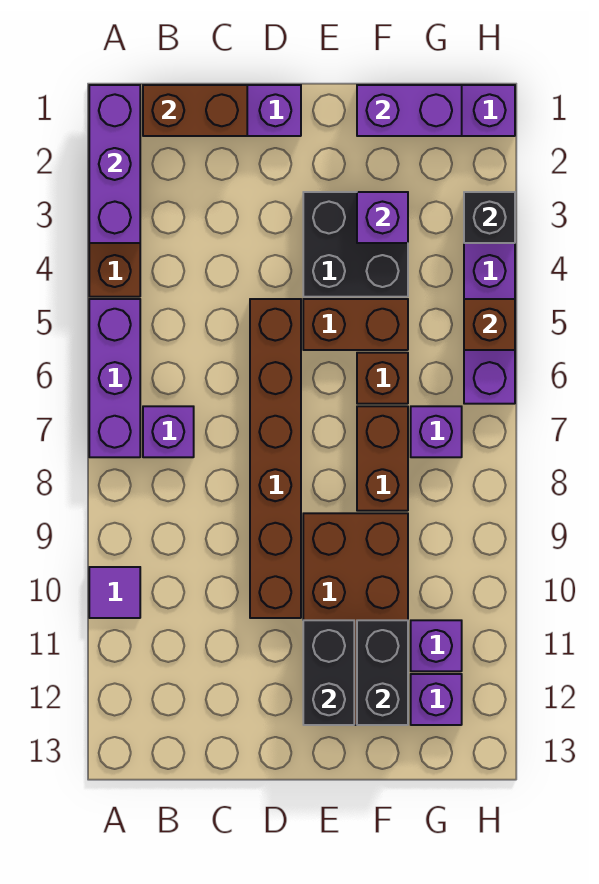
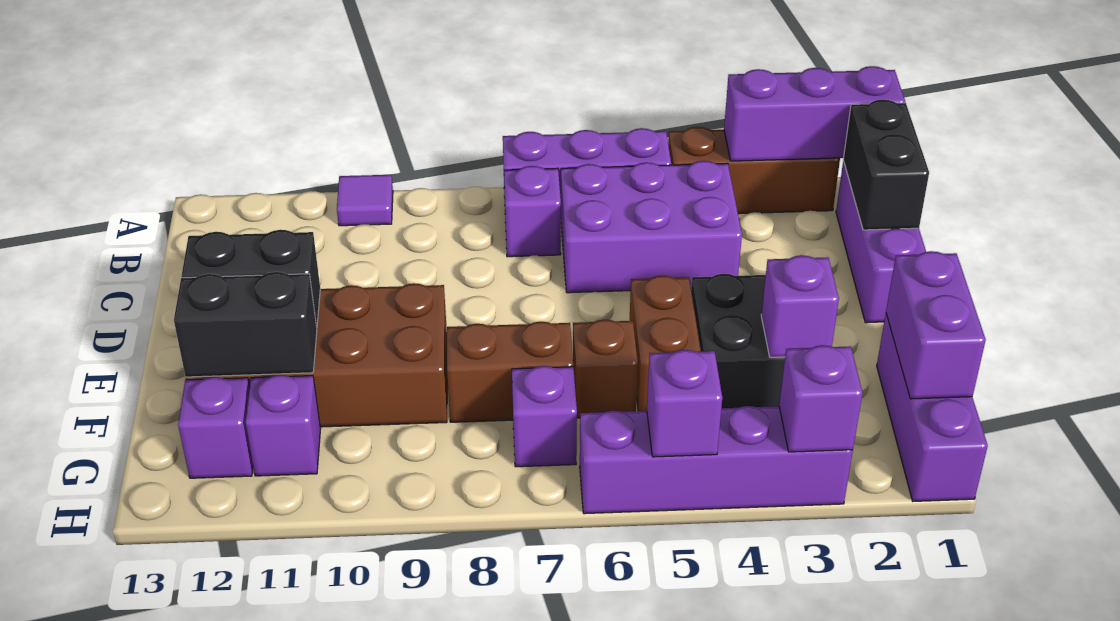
brown brick B1:C1 level 2 -> black brick B1:C1 level 2
none -> purple brick B4:C6 level 1
brown brick D5:D10 level 1 -> none
black brick H3 level 2 -> purple brick H3 level 2
brown brick H5 level 2 -> purple brick H5 level 2

